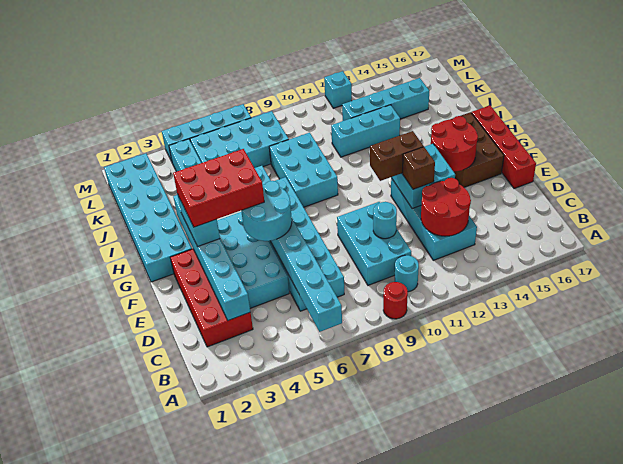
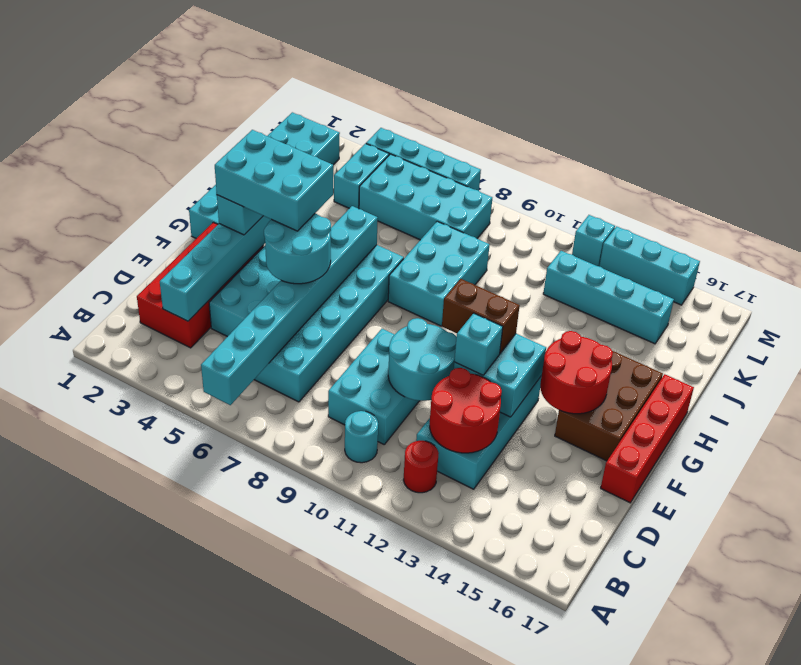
red round brick A9 level 1 -> red round brick B12 level 1
cyan round brick D10 level 2 -> cyan round brick D10:E11 level 2
brown brick E12 level 3 -> cyan brick E12 level 3
red brick F3:G5 level 4 -> cyan brick F3:G5 level 4
cyan brick J11:J13 level 1 -> cyan brick M13:M15 level 1

